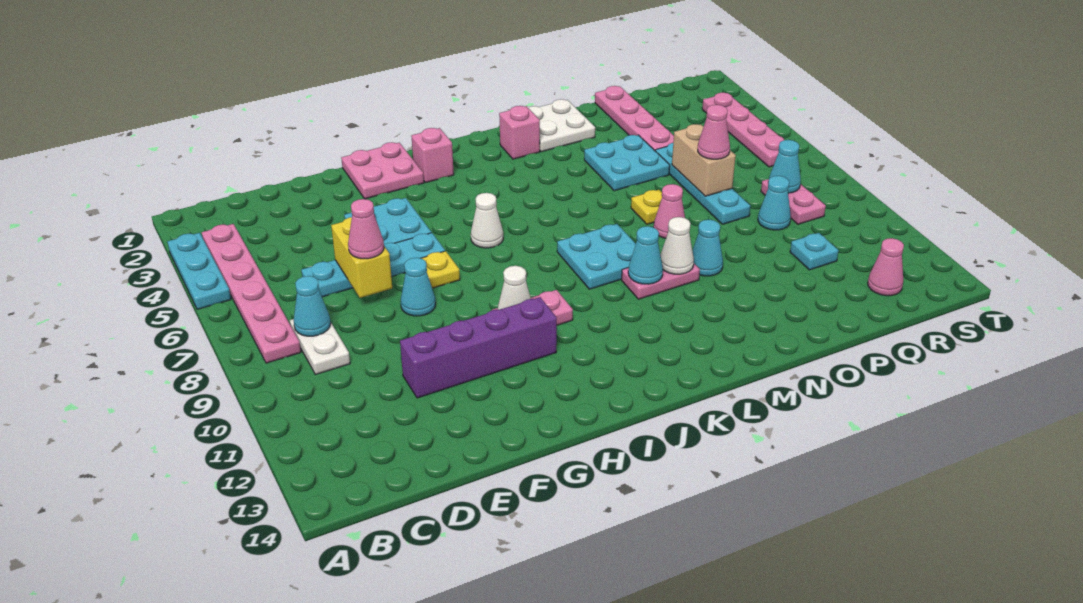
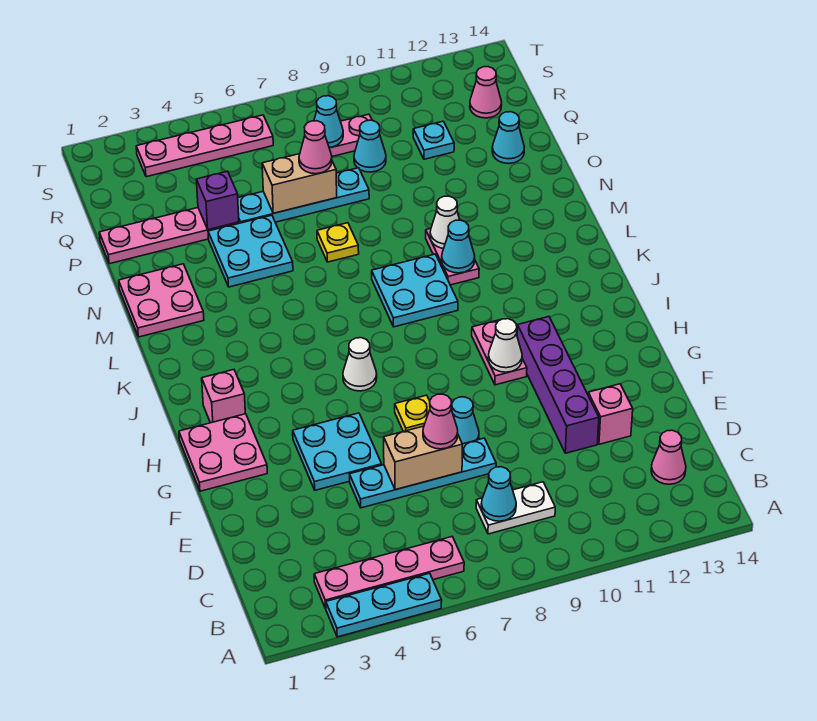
pink plate B3:B8 level 1 -> pink plate B3:B6 level 1
cyan plate D6:G6 level 1 -> cyan plate E5:E8 level 1
yellow brick E6:E7 level 2 -> tan brick E6:E7 level 2
pink brick L2 level 1 -> pink brick E12 level 1
white plate M1:N2 level 1 -> pink plate M1:N2 level 1
pink cone N8 level 1 -> pink cone C13 level 1
cyan cone N10 level 1 -> cyan cone P13 level 1
none -> purple brick P4 level 2

